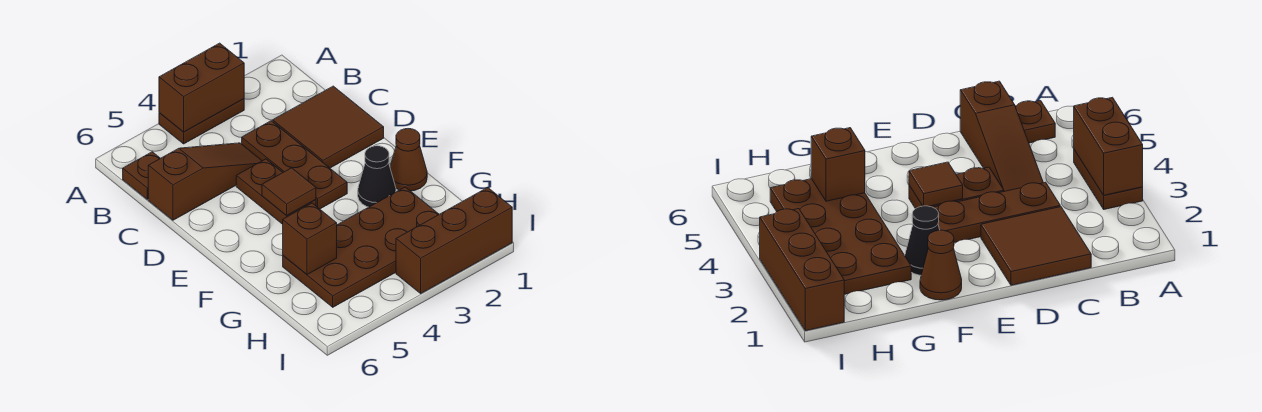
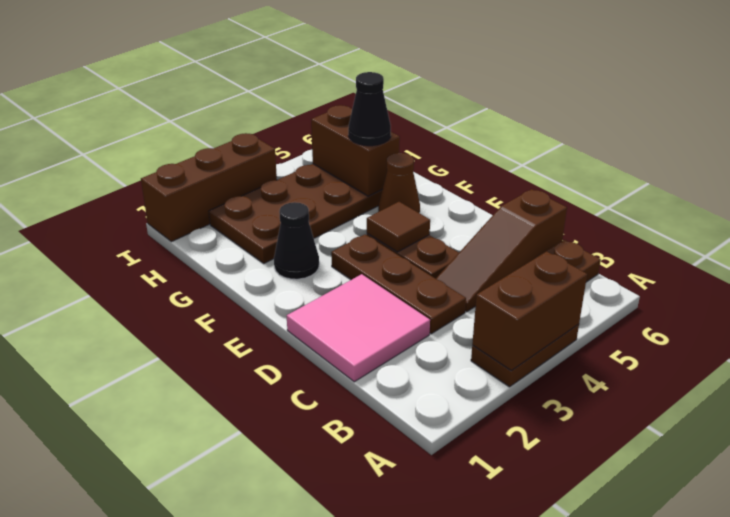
brown tile C1:D2 level 1 -> pink tile C1:D2 level 1
brown cone F1 level 1 -> brown cone F5 level 1
brown brick G5 level 2 -> brown brick G5:H5 level 2
none -> black cone G5 level 3

